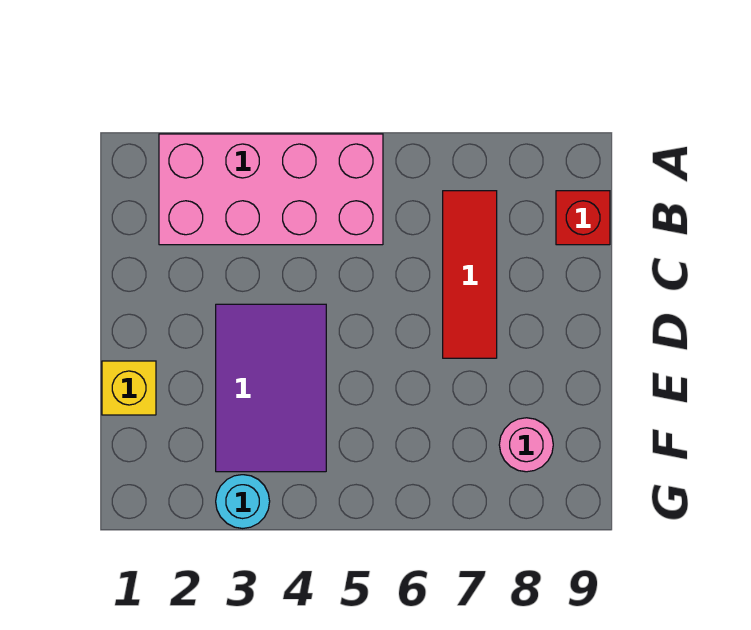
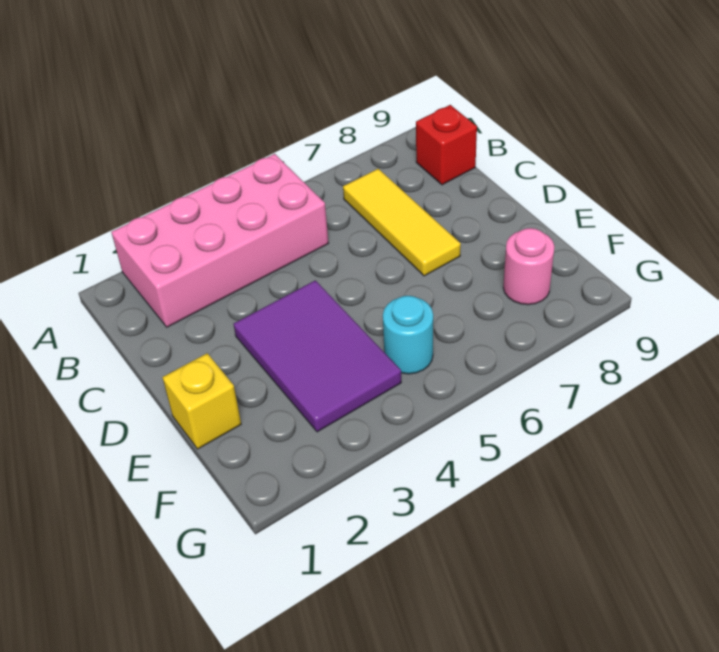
red tile B7:D7 level 1 -> yellow tile B7:D7 level 1
cyan round brick G3 level 1 -> cyan round brick F5 level 1

